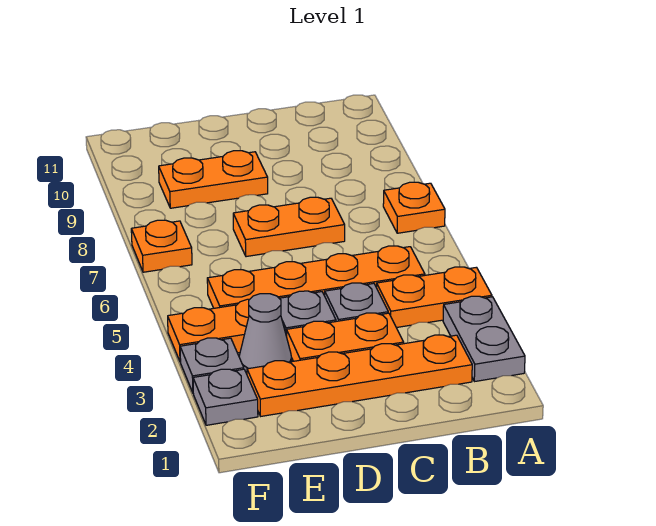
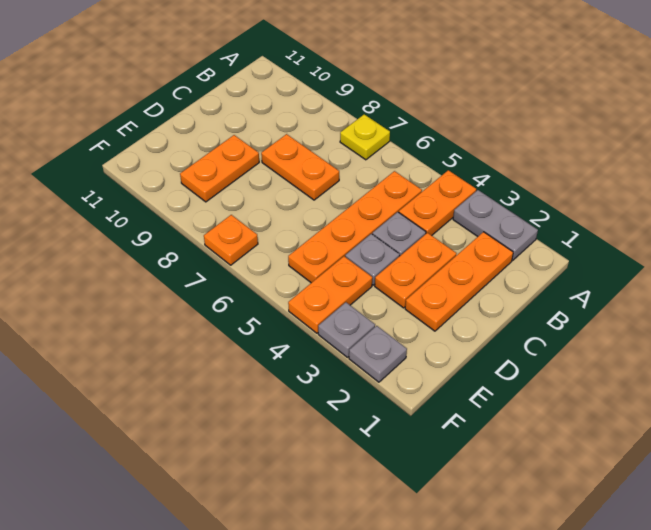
orange plate A7 level 1 -> yellow plate A7 level 1
orange plate B2:E2 level 1 -> orange plate B2:D2 level 1
orange plate C7:D7 level 1 -> orange plate C7:C8 level 1
grey cone E3 level 1 -> none

